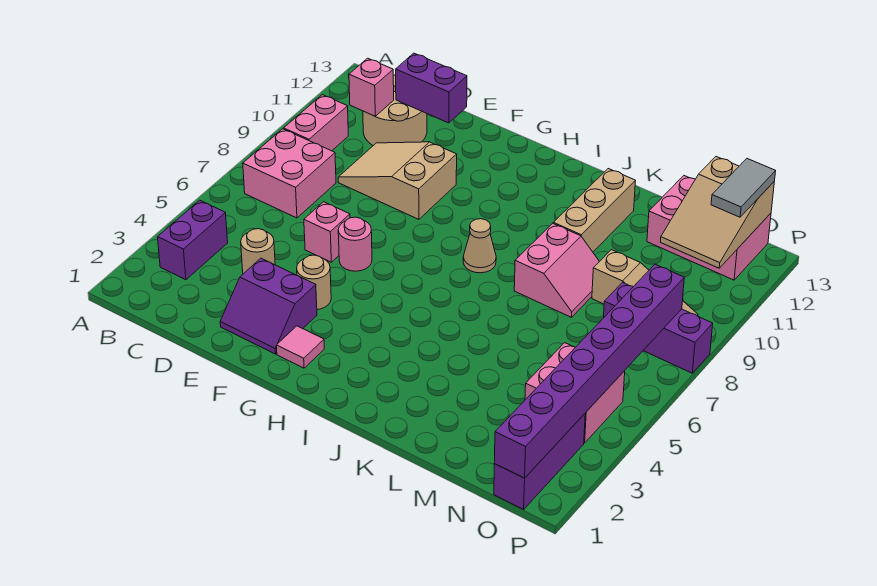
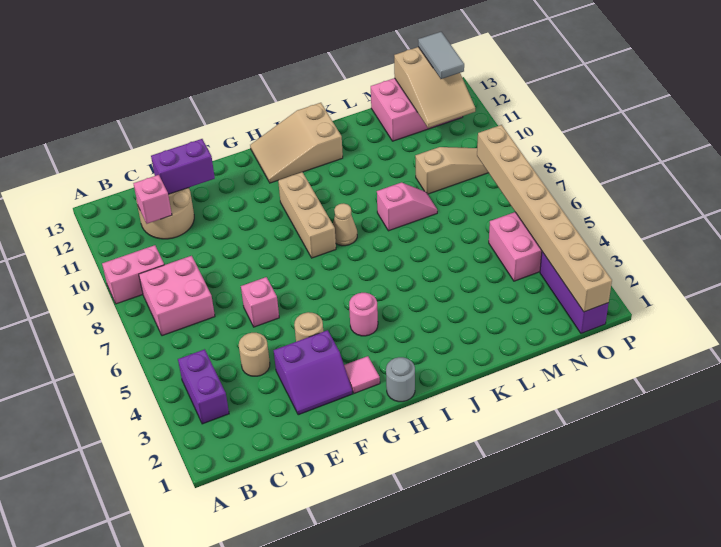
pink brick B9:B10 level 1 -> pink brick A9:B9 level 1
tan slope D9:F10 level 1 top F -> tan slope H12:J13 level 1 top J
pink round brick F6 level 1 -> pink round brick H4 level 1
none -> grey round brick H1 level 1
pink slope K8:L9 level 1 top K -> pink slope K8:L8 level 1 top K
tan brick K10:K12 level 1 -> tan brick H8:H10 level 1
purple brick N8:P8 level 1 -> none
purple brick O1:O8 level 2 -> tan brick O1:O8 level 2

